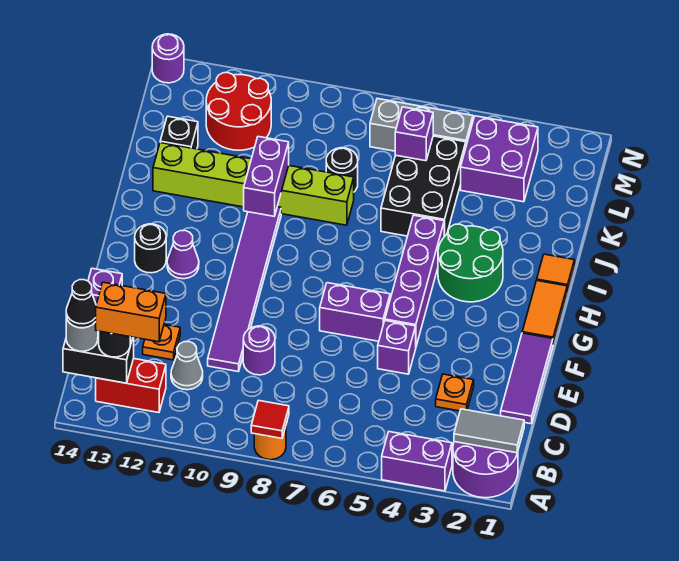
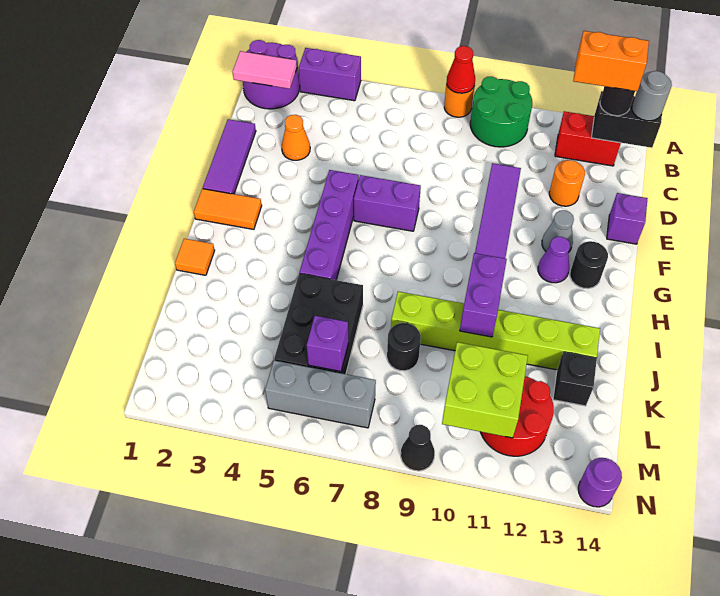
red tile A8 level 2 -> red cone A8 level 2
grey tile B1:B2 level 2 -> pink tile B1:B2 level 2
black cone B14 level 4 -> black cone N9 level 1
grey cone C11 level 1 -> grey cone F12 level 1
orange plate D3 level 1 -> orange cone D3 level 1
purple round brick D9 level 1 -> none
orange plate D12 level 1 -> orange round brick D12 level 1
purple brick E5 level 1 -> none
orange tile G1:H1 level 1 -> orange tile G1:G2 level 1
green round brick H3:I4 level 1 -> green round brick A9:B10 level 1
purple brick L3:M4 level 1 -> none
none -> lime brick L10:M11 level 2

